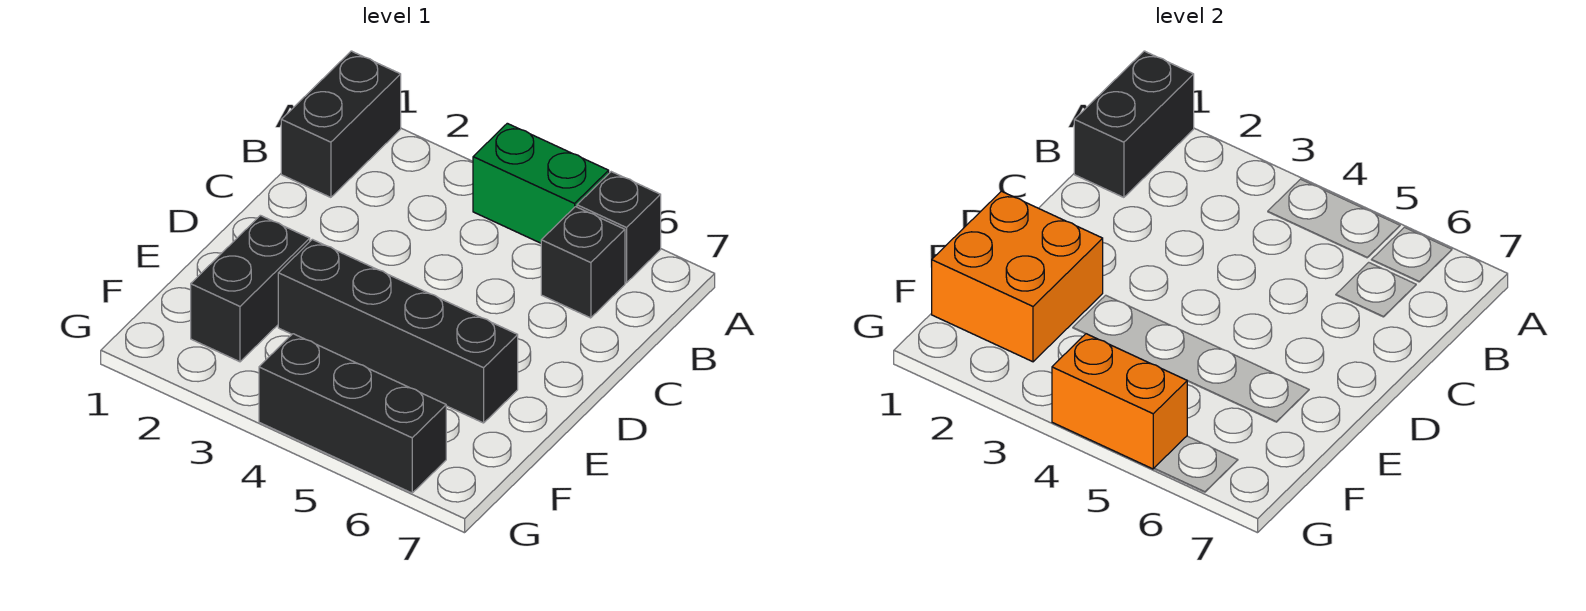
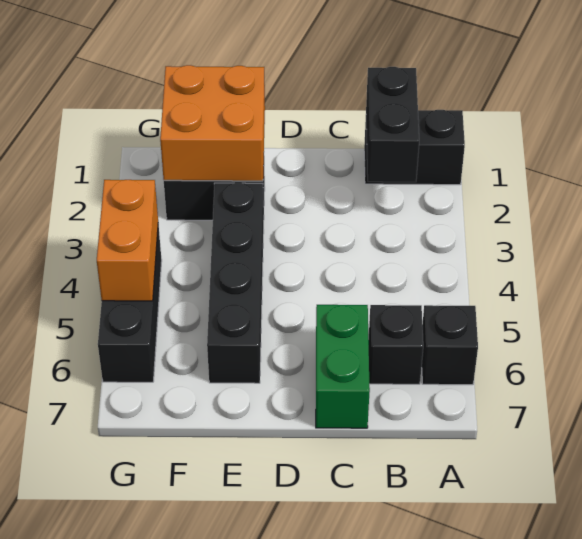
black brick A1:B1 level 2 -> black brick B1:B2 level 2
green brick A4:A5 level 1 -> green brick C6:C7 level 1

